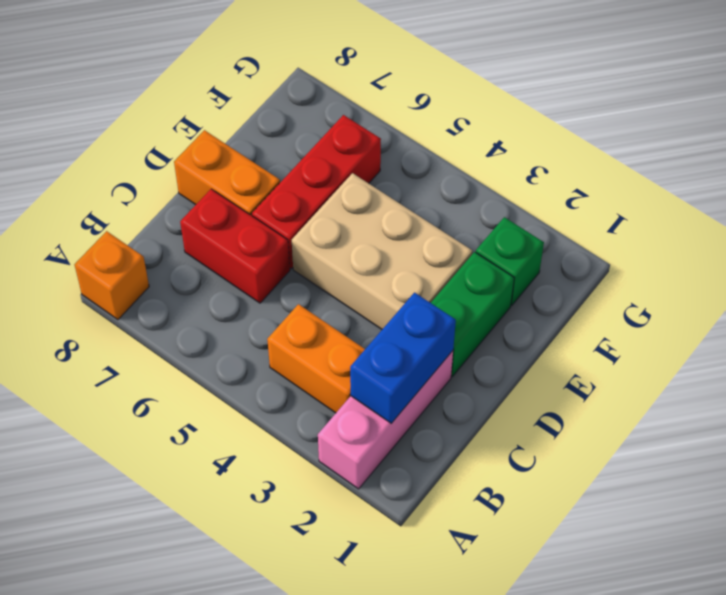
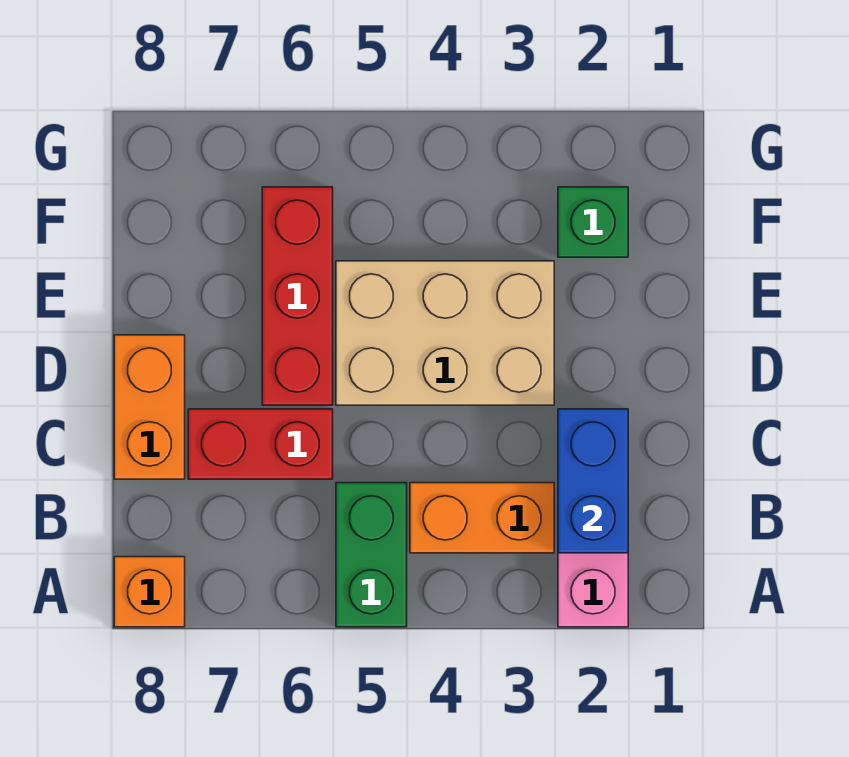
green brick D2:E2 level 1 -> green brick A5:B5 level 1
orange brick D7:D8 level 1 -> orange brick C8:D8 level 1

